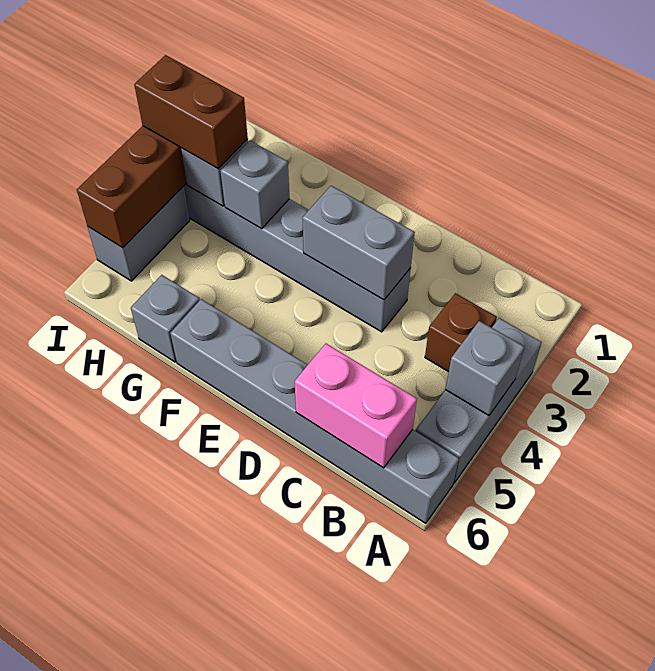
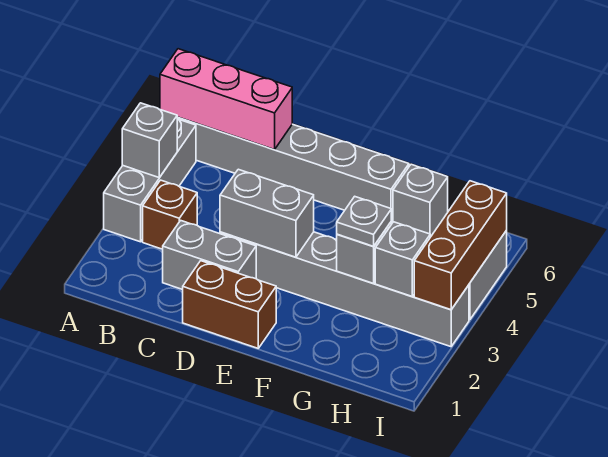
pink brick B6:C6 level 2 -> pink brick A6:C6 level 2
none -> grey brick C2:D2 level 1
none -> grey plate G3 level 3
brown brick H3:I3 level 3 -> brown brick D1:E1 level 1

